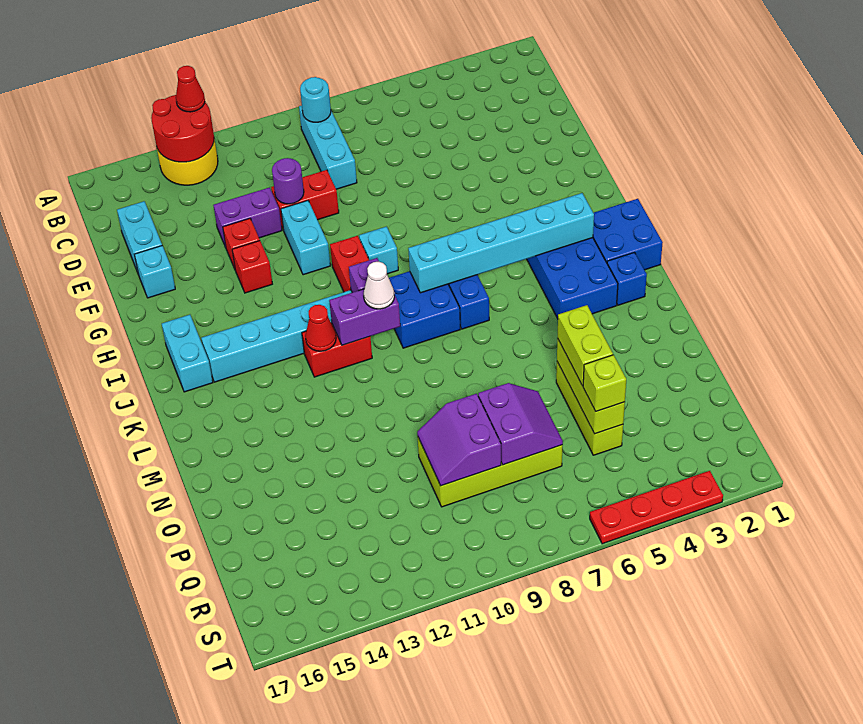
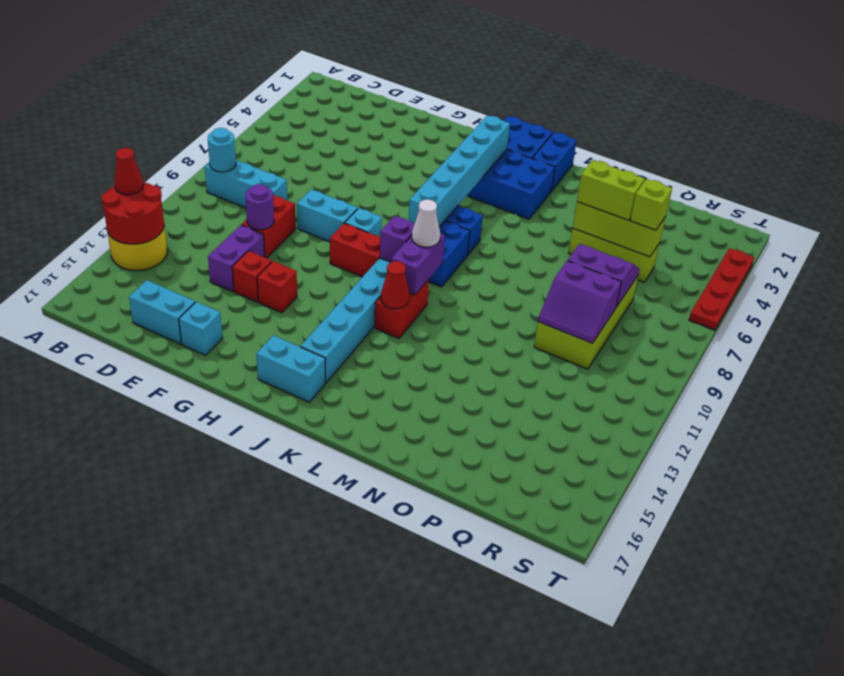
cyan brick F11:G11 level 1 -> cyan brick F9:G9 level 1
blue brick L2 level 1 -> blue brick L1:L2 level 1

